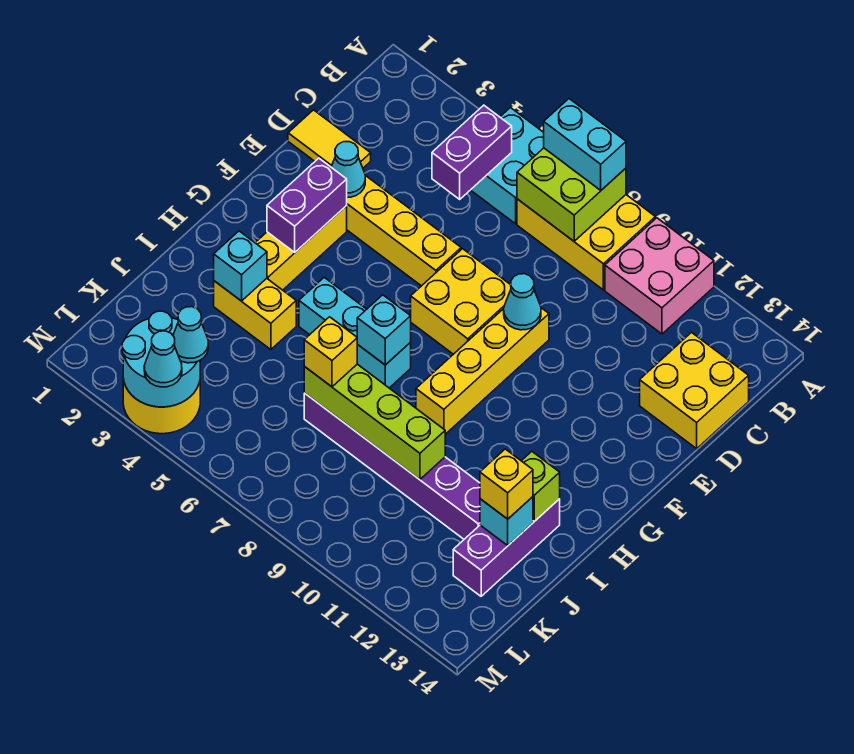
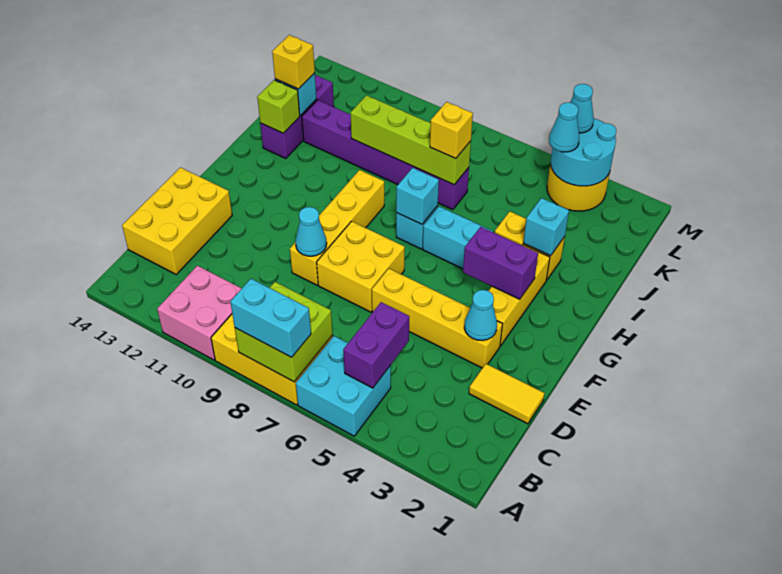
yellow brick C13:D14 level 1 -> yellow brick C13:E14 level 1
purple brick F3:G3 level 2 -> purple brick G3:G4 level 2

